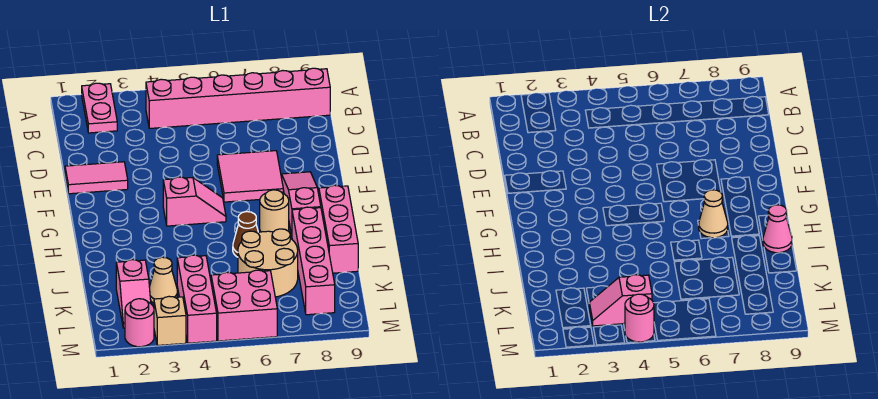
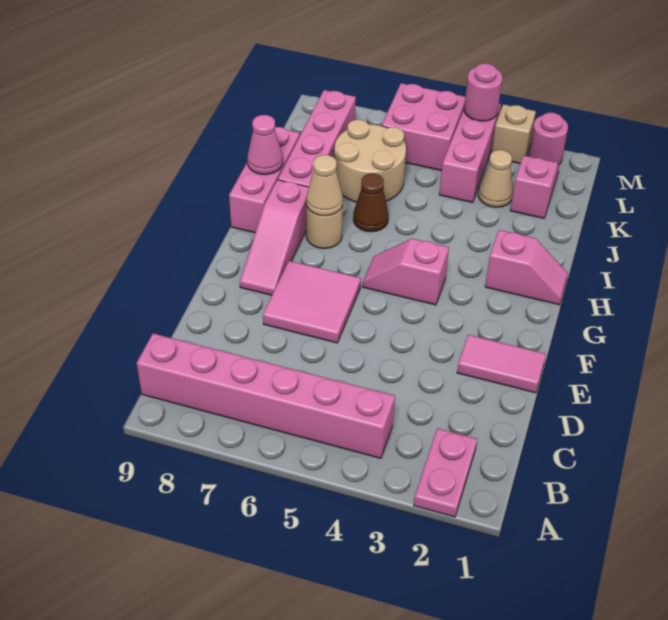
pink slope L3:L4 level 2 top 4 -> pink slope H1:H2 level 1 top 2

